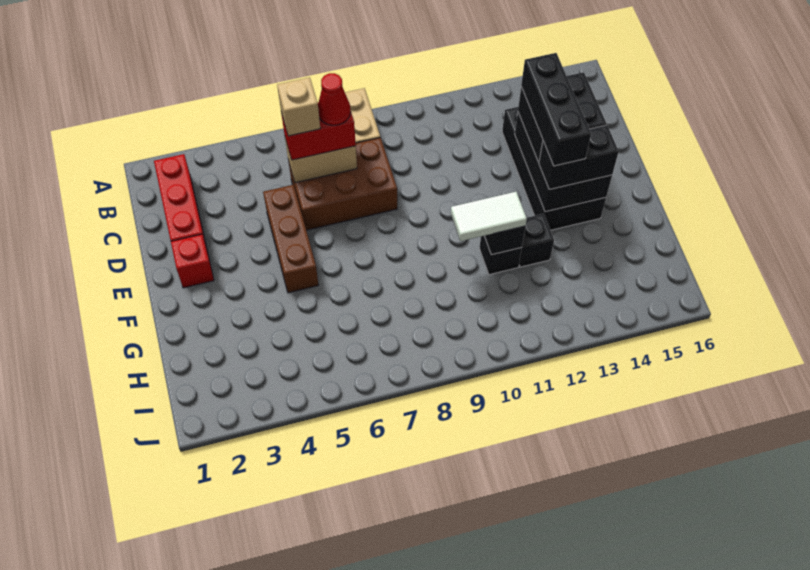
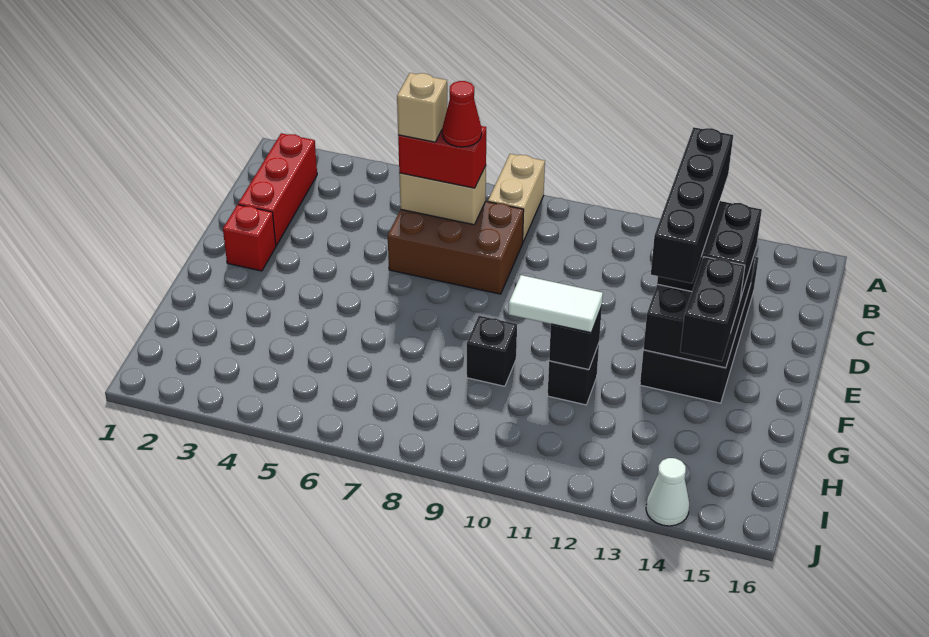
brown brick D5:F5 level 1 -> none
black brick D13:F13 level 4 -> black brick C13:F13 level 4
black brick F13:F14 level 3 -> black brick F14:G14 level 3
black brick G12 level 1 -> black brick G9 level 1
none -> white cone J14 level 1

